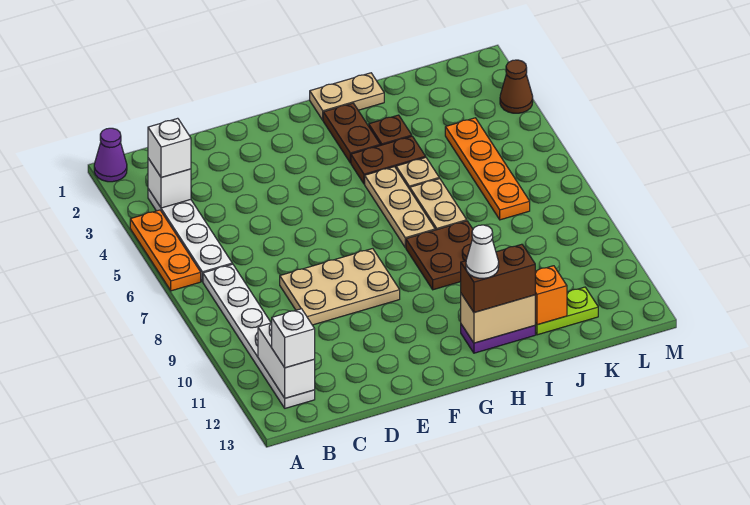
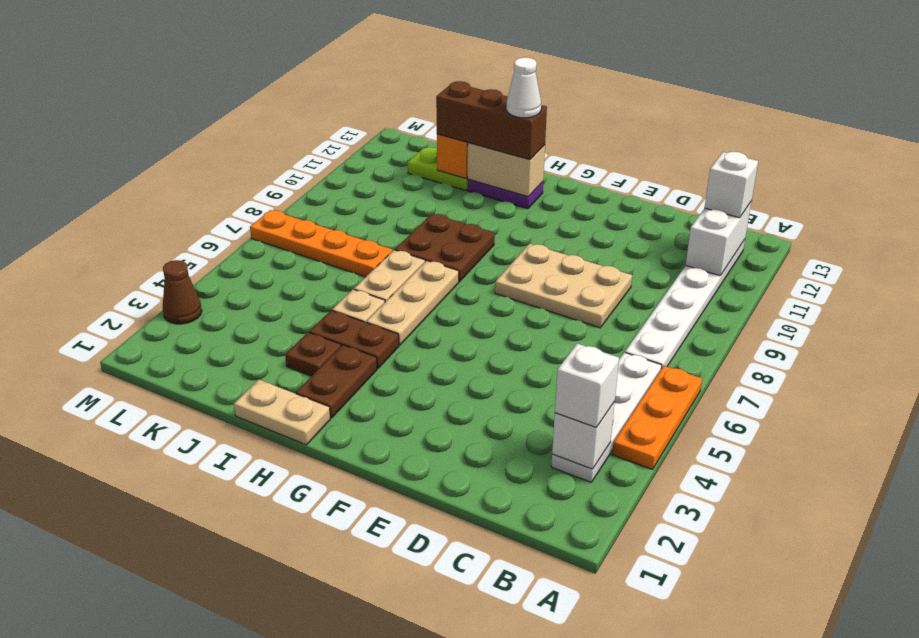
purple cone A1 level 1 -> none
brown brick H12:I12 level 3 -> brown brick H12:J12 level 3
orange plate K4:K7 level 1 -> orange plate J7:M7 level 1

